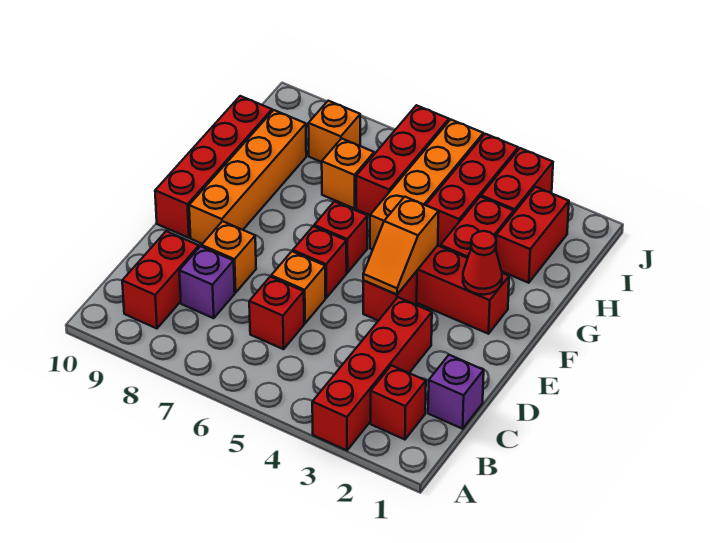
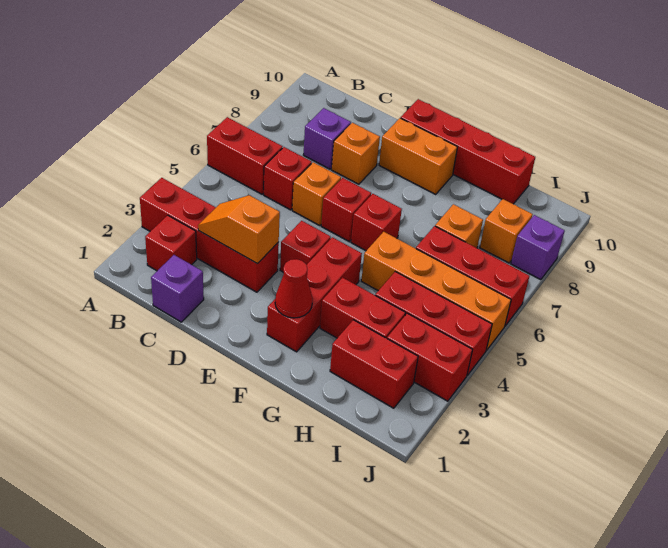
red brick B9:C9 level 1 -> red brick A6:B6 level 1
orange slope E4:F4 level 2 top F -> orange slope C3:D3 level 2 top D
orange brick E9:H9 level 1 -> orange brick E9:F9 level 1
none -> purple brick J8 level 1

